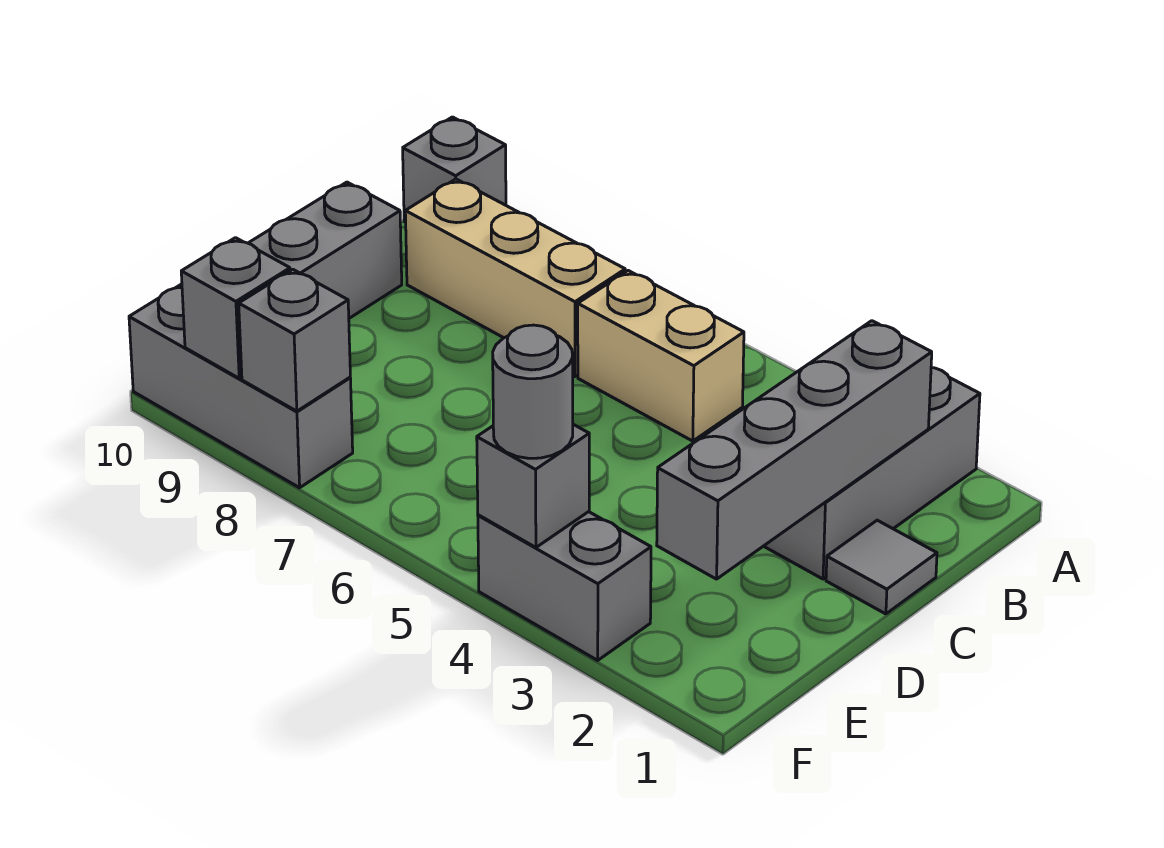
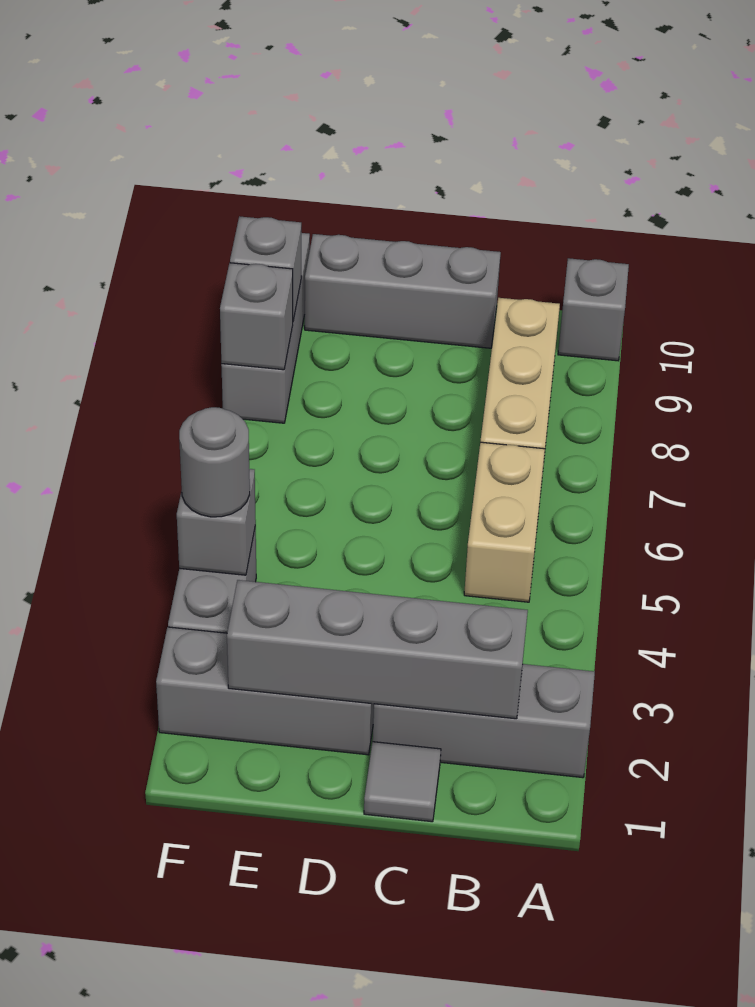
none -> grey brick D2:F2 level 1

